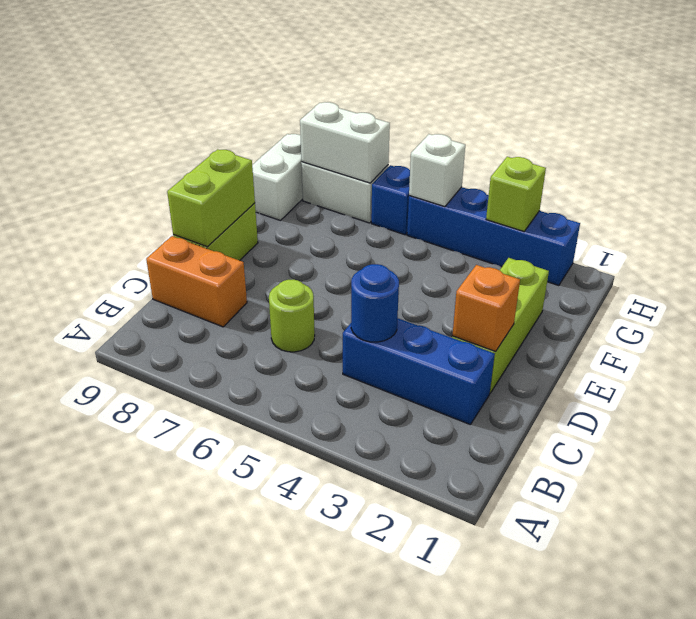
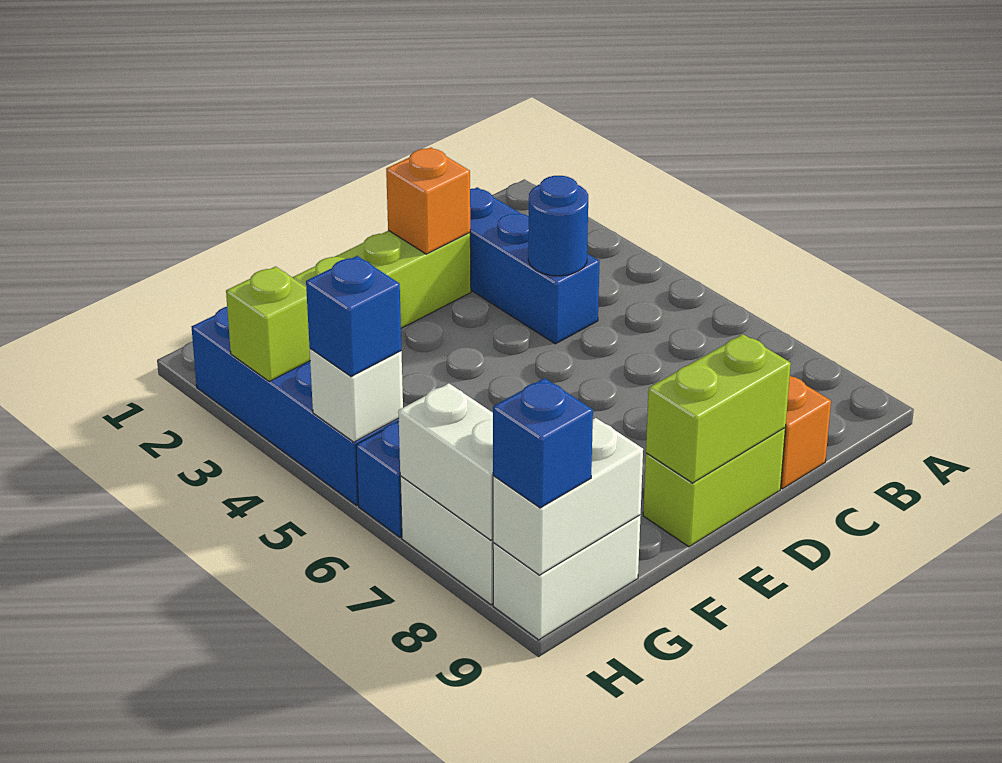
lime round brick C6 level 1 -> none
none -> white brick G9:H9 level 2
none -> blue brick H5 level 3
none -> blue brick H9 level 3

